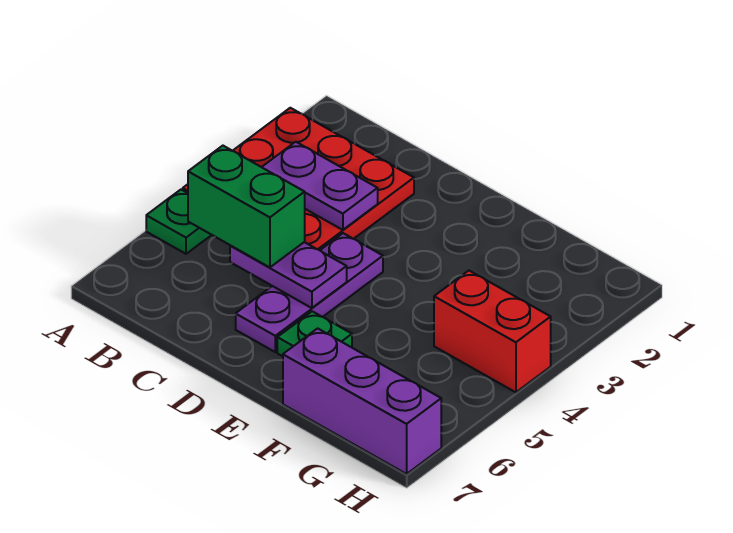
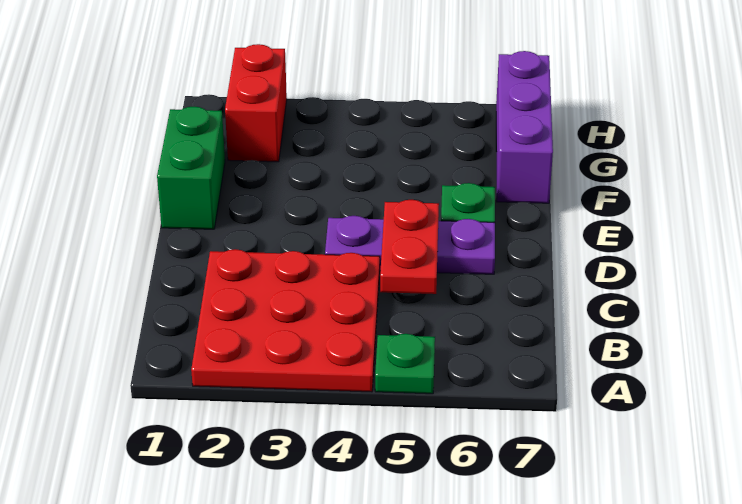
purple plate B3:C3 level 2 -> none
green brick B5:C5 level 3 -> green brick E1:F1 level 1
purple plate C5:D5 level 2 -> red plate C5:D5 level 2
red brick G4:H4 level 1 -> red brick G2:H2 level 1

